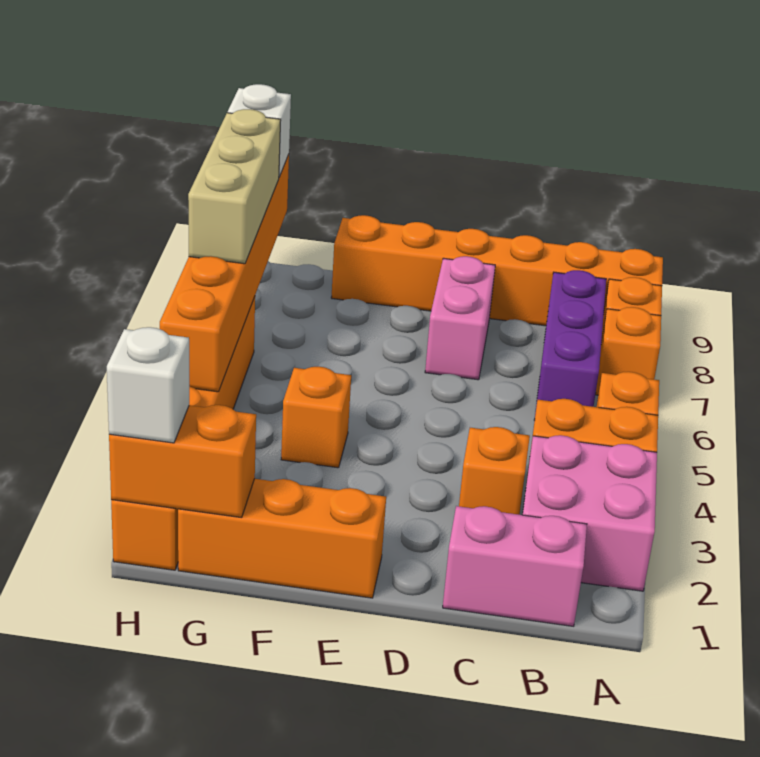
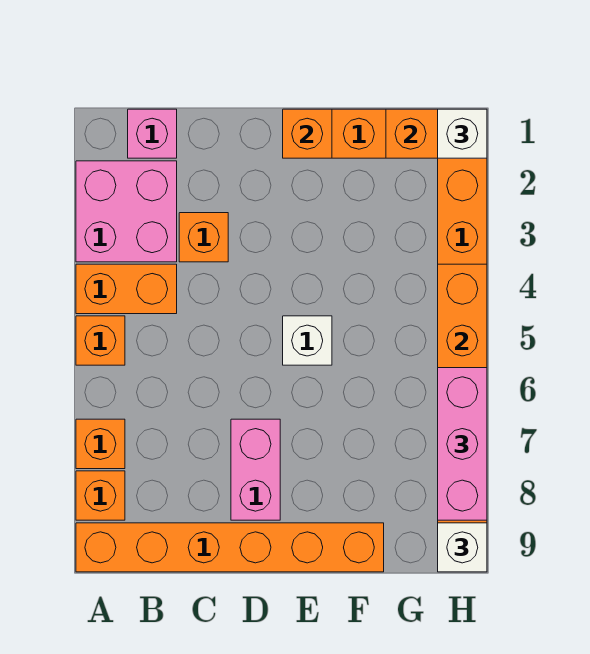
pink brick B1:C1 level 1 -> pink brick B1 level 1
purple brick B6:B8 level 1 -> none
none -> white brick E5 level 1
orange brick F4 level 1 -> orange brick E1 level 2
tan brick H6:H8 level 3 -> pink brick H6:H8 level 3

